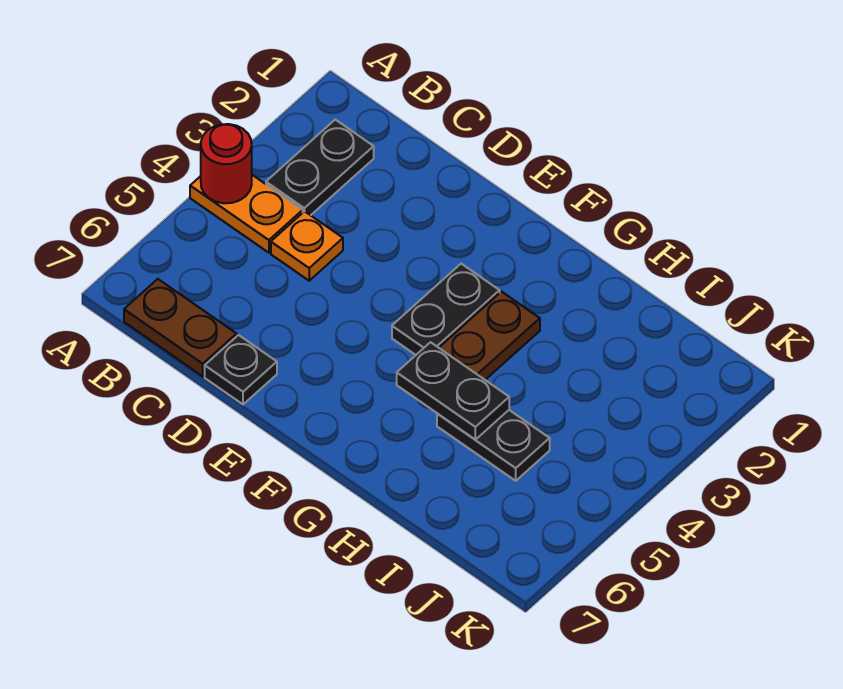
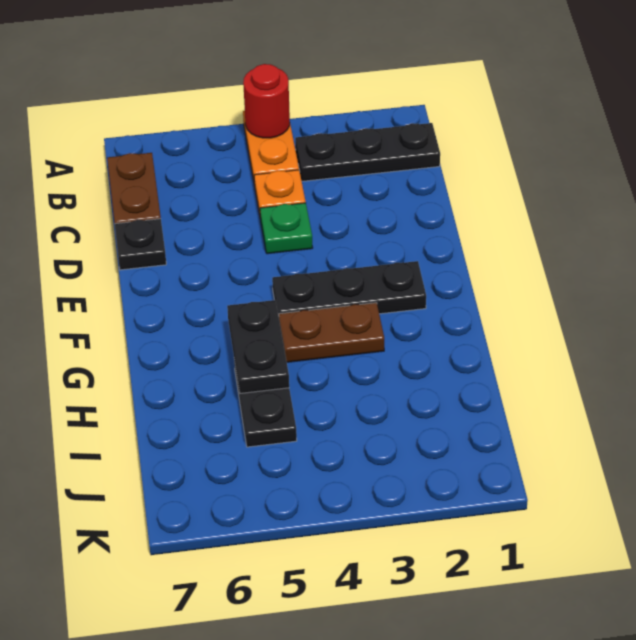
black plate B2:B3 level 1 -> black plate B1:B3 level 1
none -> green plate D4 level 1
black plate F3:F4 level 1 -> black plate F2:F4 level 1

